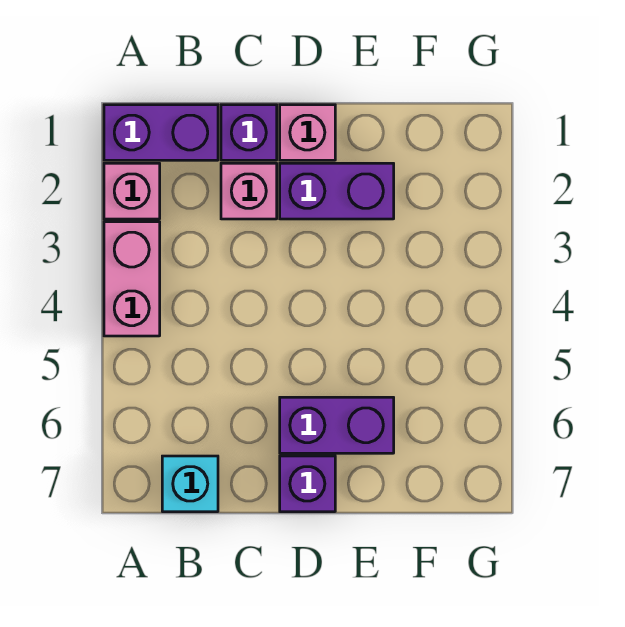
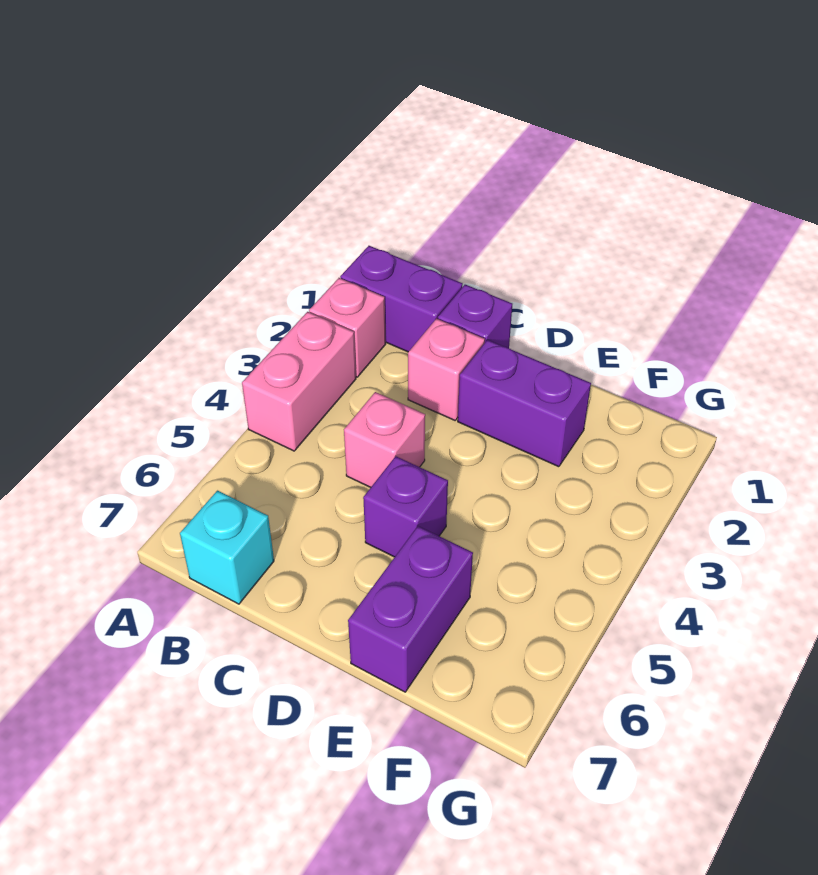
pink brick D1 level 1 -> pink brick C4 level 1
purple brick D6:E6 level 1 -> purple brick E6:E7 level 1
purple brick D7 level 1 -> purple brick D5 level 1

